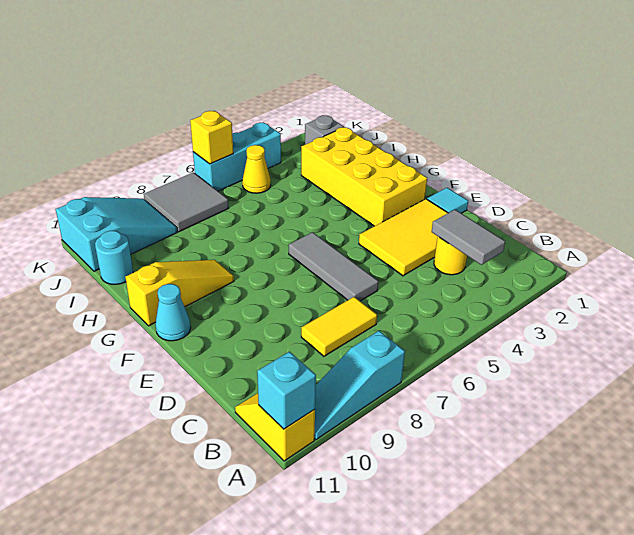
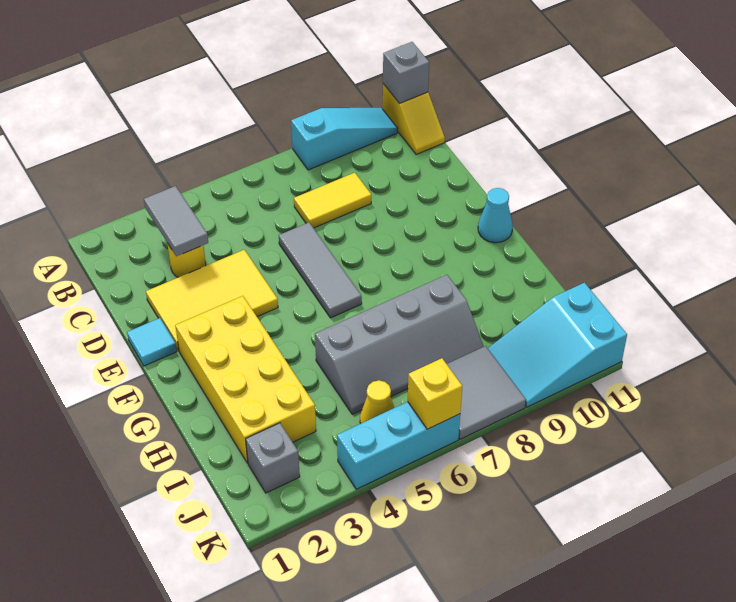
cyan brick A11 level 2 -> grey brick A11 level 2
yellow slope G9:G11 level 1 top 11 -> none
none -> grey slope H5:I8 level 1 top H
cyan round brick I11 level 1 -> none

